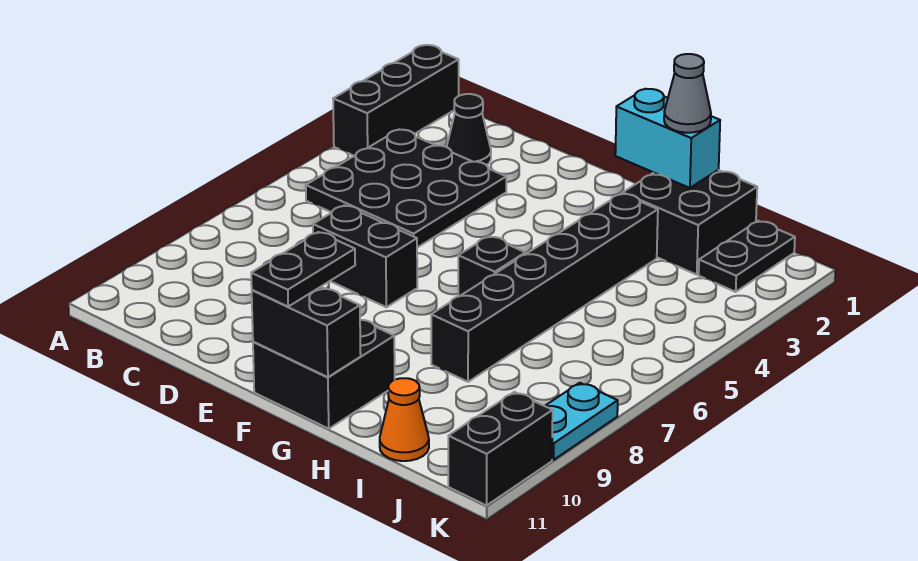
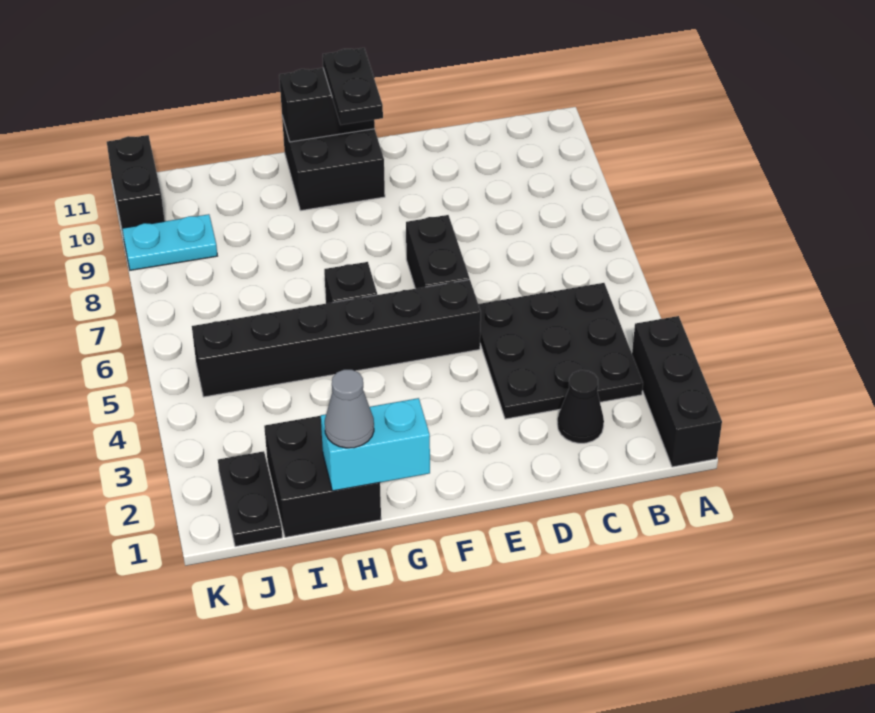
black brick D7:E7 level 1 -> black brick E6:E7 level 1
black brick H3:H8 level 1 -> black brick E5:J5 level 1
orange cone I11 level 1 -> none
cyan plate K8:K9 level 1 -> cyan plate J9:K9 level 1

